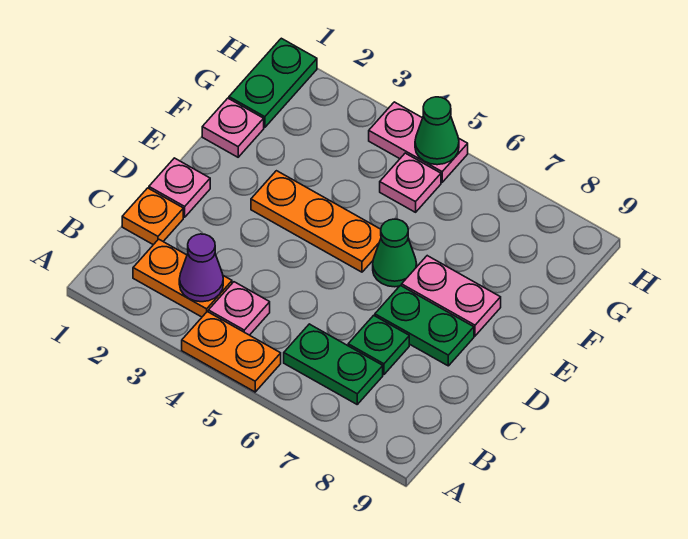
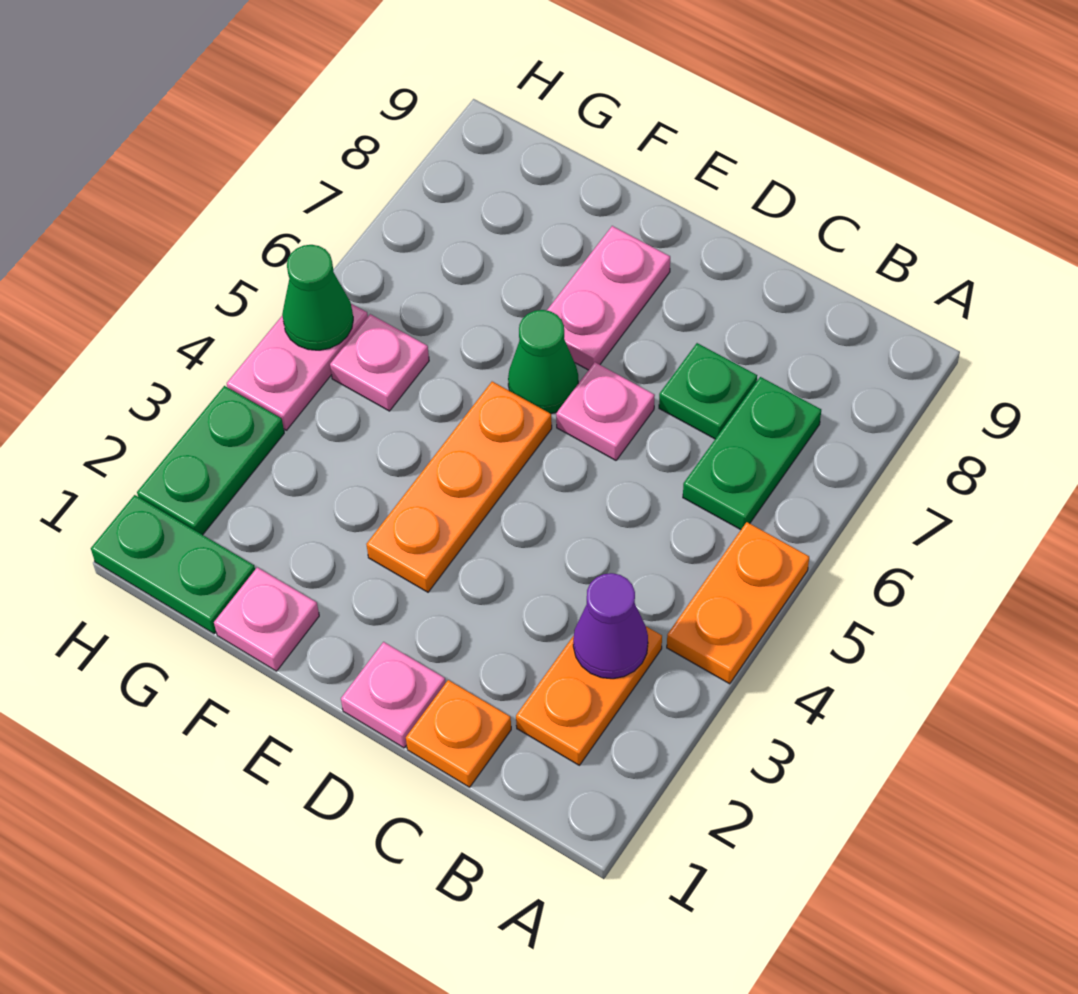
pink plate B4 level 1 -> pink plate D6 level 1
green plate D7:D8 level 1 -> green plate H2:H3 level 1

